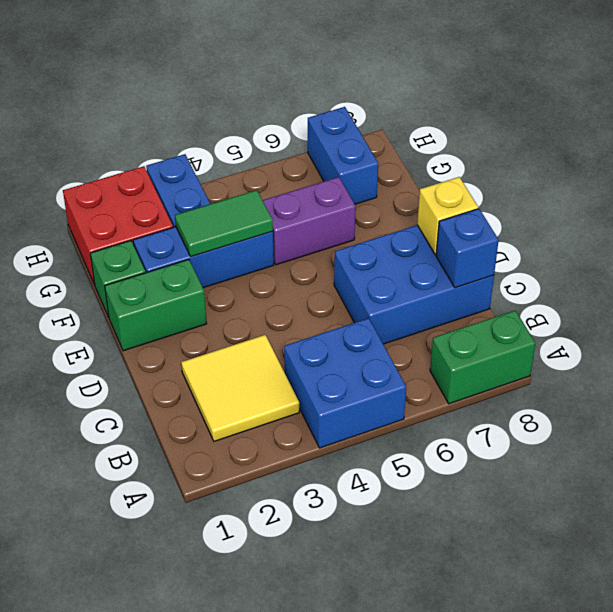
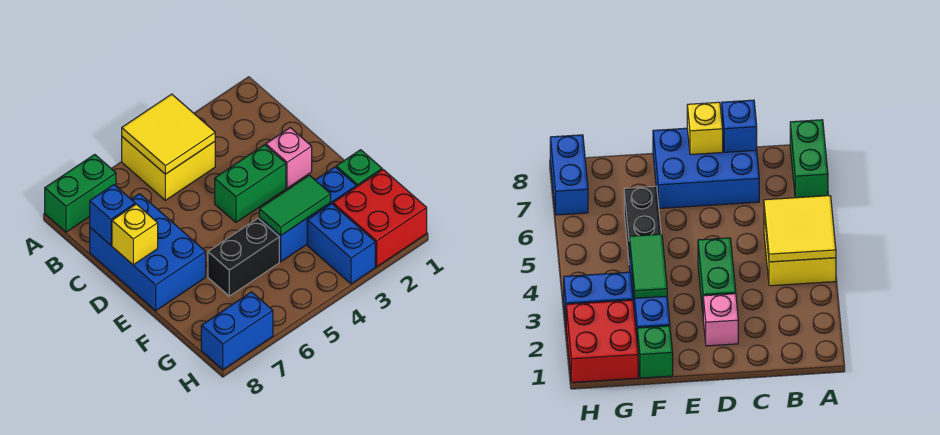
blue brick A4:B5 level 1 -> yellow brick A4:B5 level 1
yellow tile B2:C3 level 1 -> yellow tile A4:B5 level 2
blue brick C6:D8 level 1 -> blue brick C7:E8 level 1
none -> pink brick D2 level 1
green brick E1:E2 level 1 -> green brick D3:D4 level 1
purple brick F5:F6 level 1 -> black brick F5:F6 level 1
blue brick G7:H7 level 1 -> blue brick H7:H8 level 1

